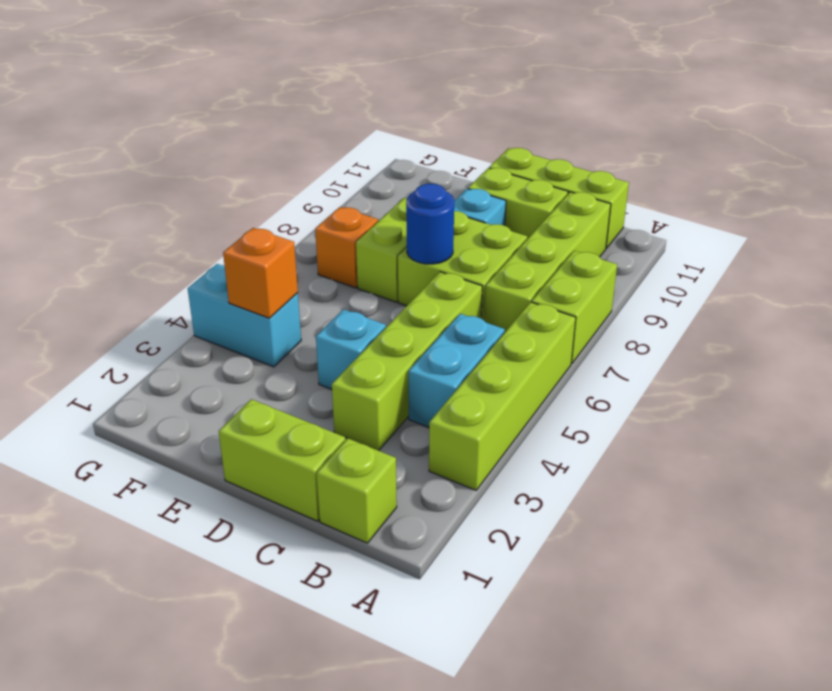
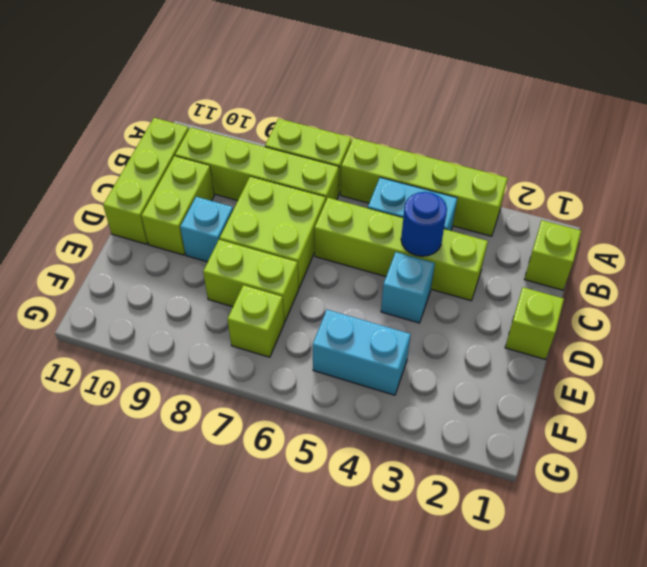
lime brick C1:D1 level 1 -> lime brick D1 level 1
blue round brick D7 level 2 -> blue round brick C4 level 2
cyan brick F4:G4 level 1 -> cyan brick F4:F5 level 1
orange brick F4 level 2 -> none
orange brick F7 level 1 -> lime brick F7 level 1

